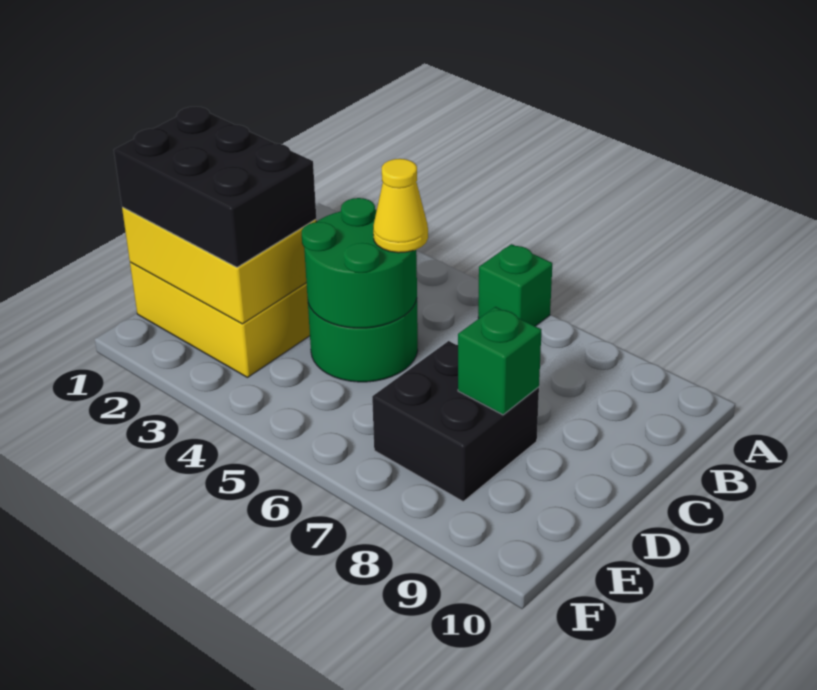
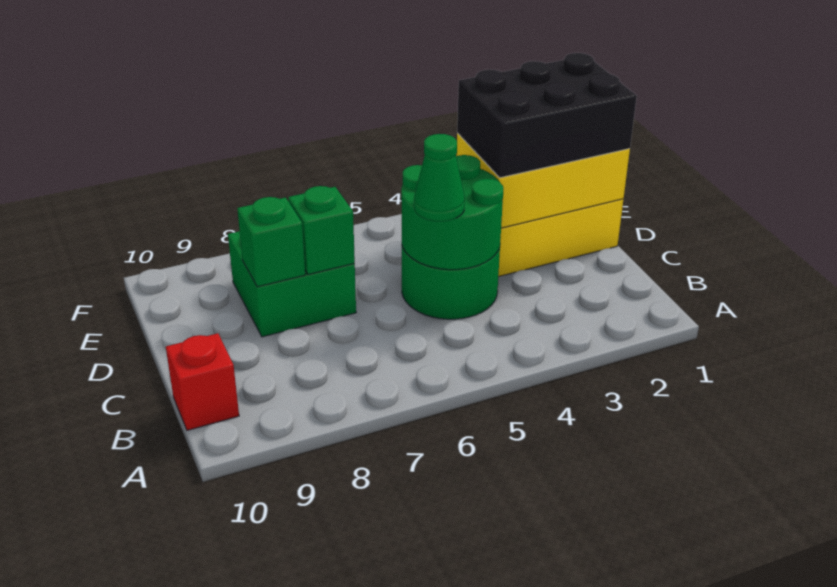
green brick A6 level 1 -> green brick D7 level 2
none -> red brick B10 level 1
yellow cone C5 level 3 -> green cone C5 level 3
black brick D7:E8 level 1 -> green brick D7:E8 level 1

